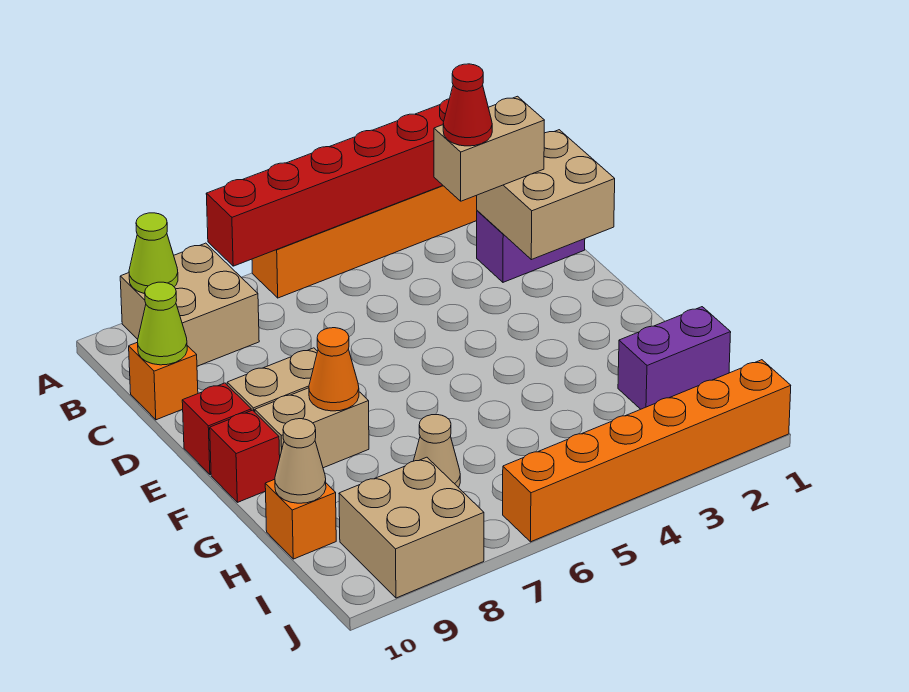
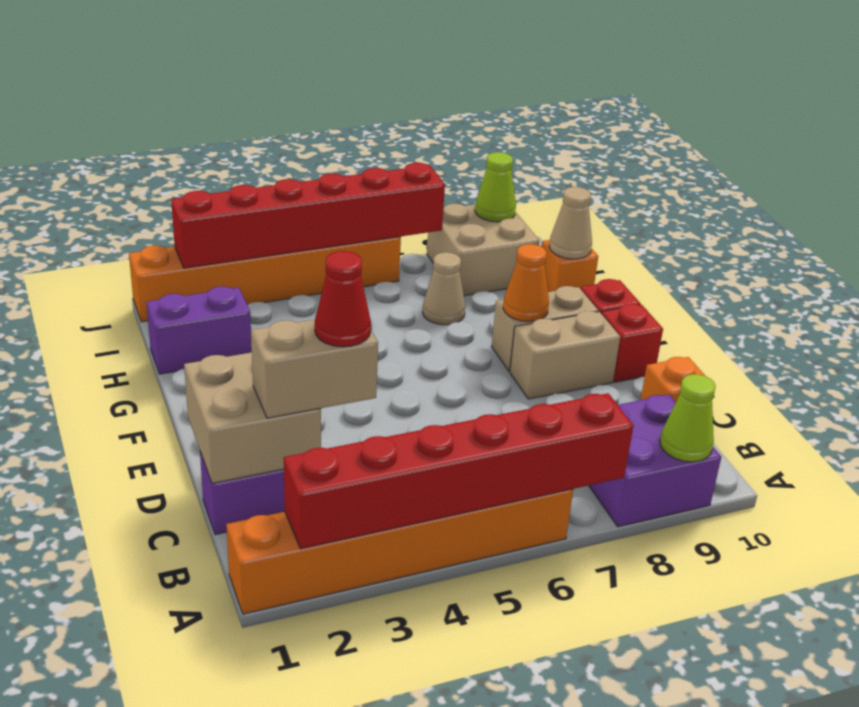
tan brick A8:B9 level 1 -> purple brick A8:B9 level 1
lime cone C10 level 2 -> lime cone J9 level 2
none -> red brick J2:J7 level 2

